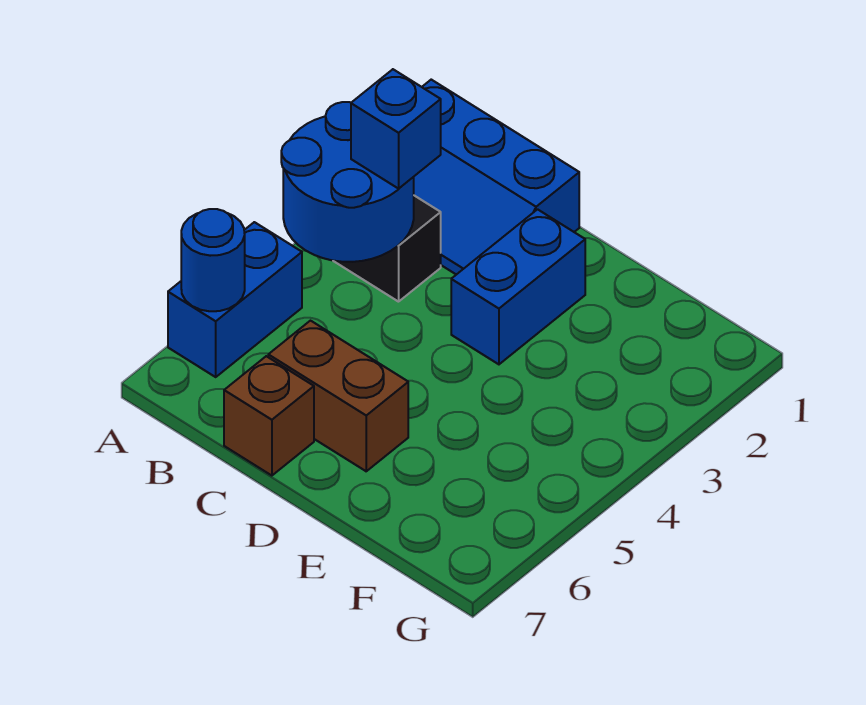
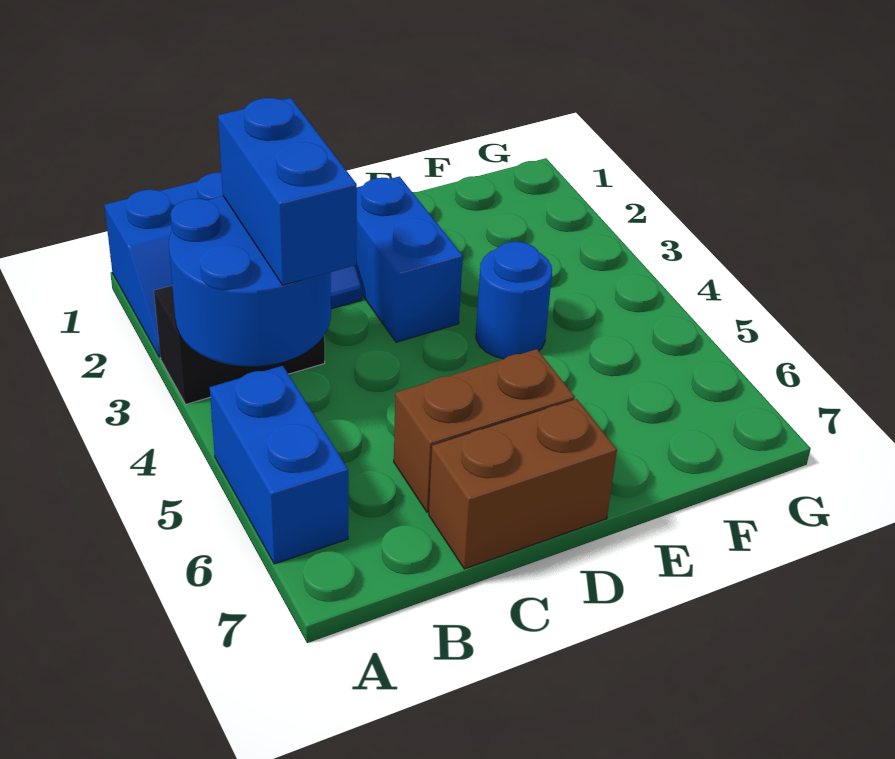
blue round brick A6 level 2 -> blue round brick E4 level 1
blue brick B3 level 3 -> blue brick B3:B4 level 3
brown brick C7 level 1 -> brown brick C7:D7 level 1

